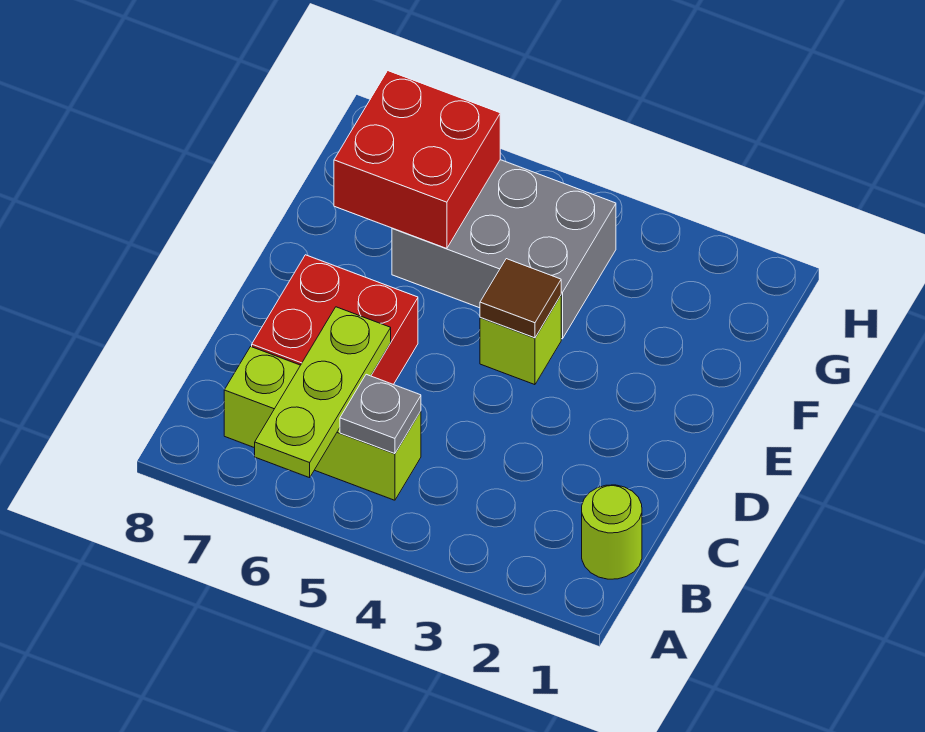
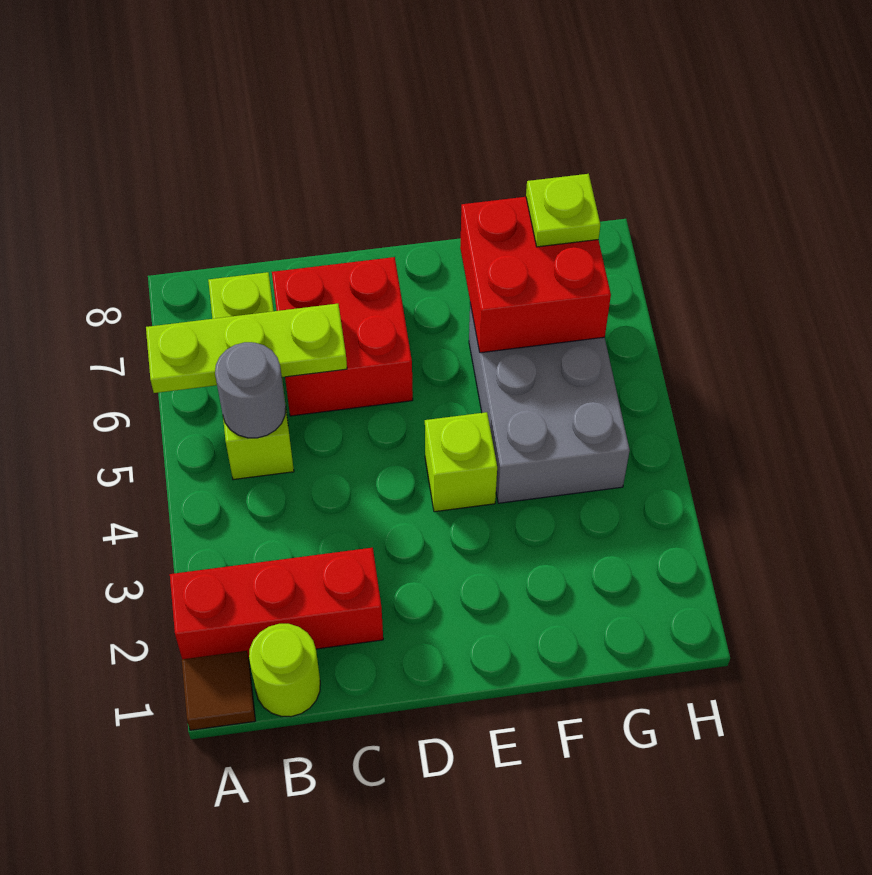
none -> red brick A2:C2 level 1
grey plate B5 level 2 -> grey round brick B5 level 2
brown tile E4 level 2 -> brown tile A1 level 1
none -> lime plate G7 level 3

